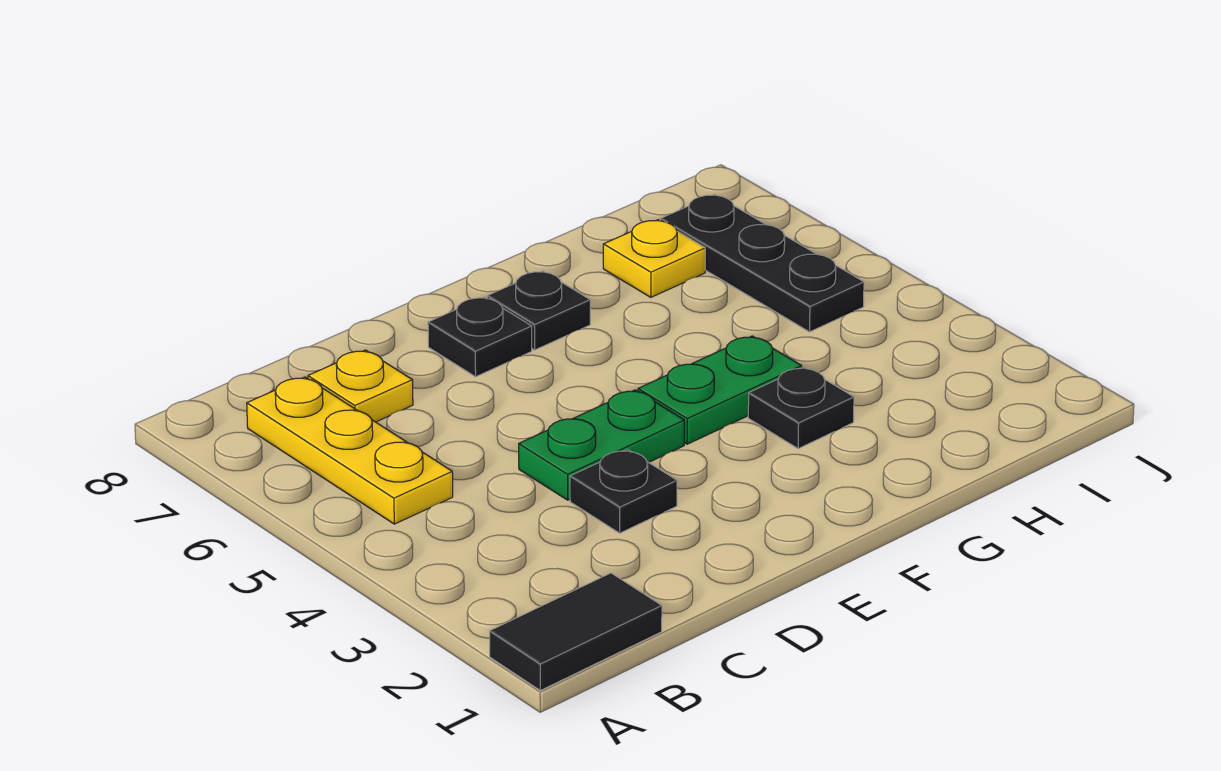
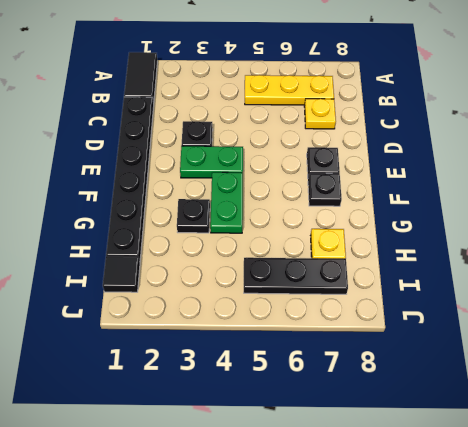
none -> black plate C1:H1 level 1
green plate D4:E4 level 1 -> green plate E3:E4 level 1
none -> black tile I1 level 1

